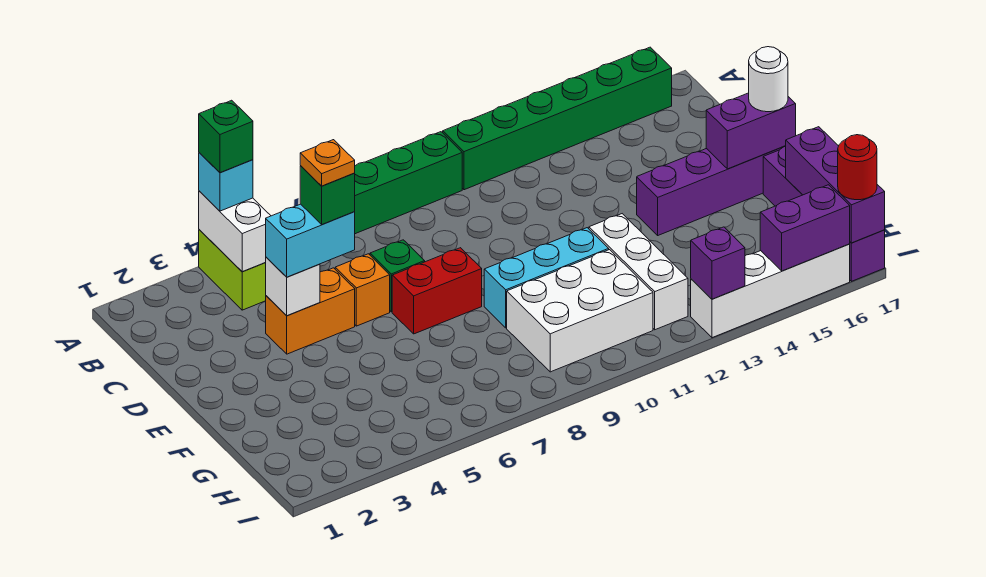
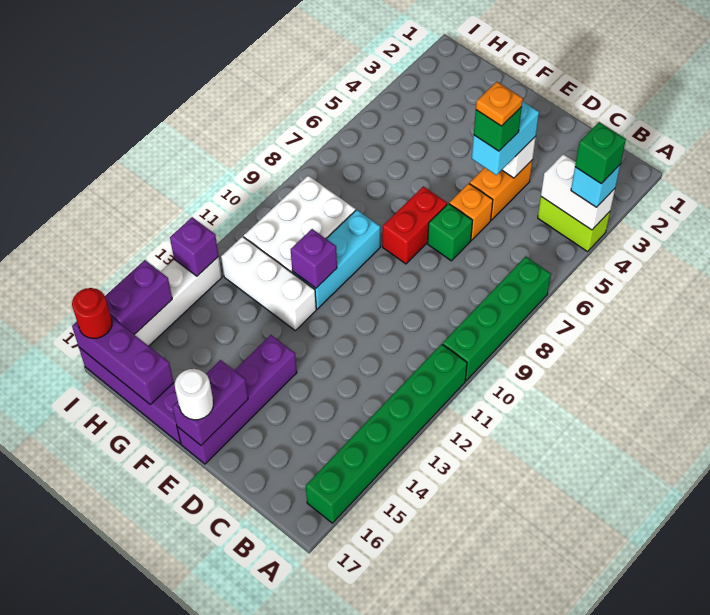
none -> purple brick F11 level 2

